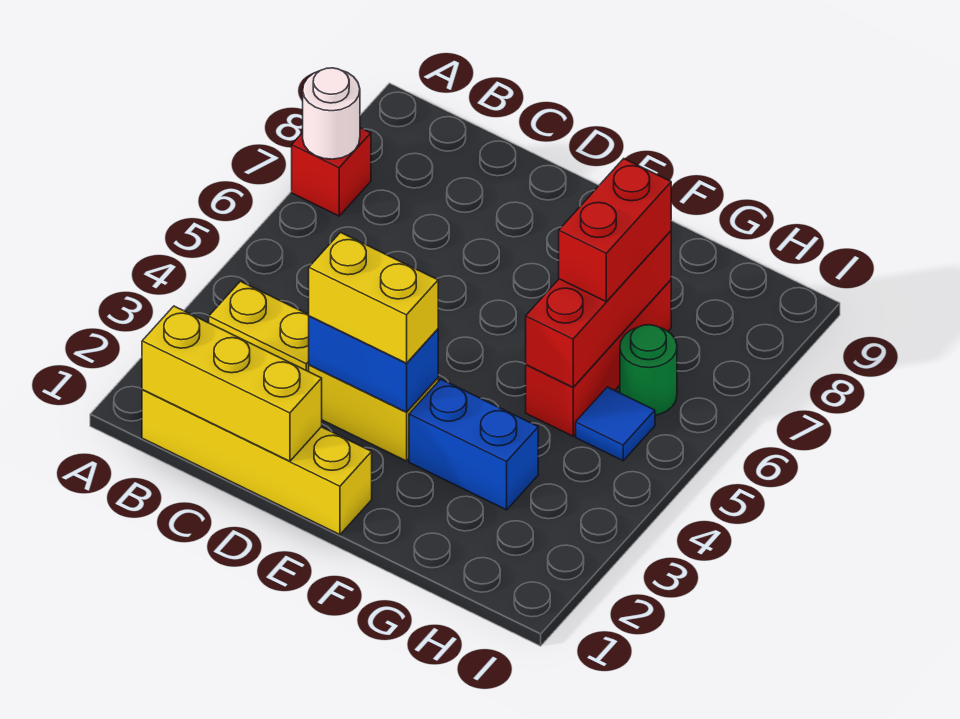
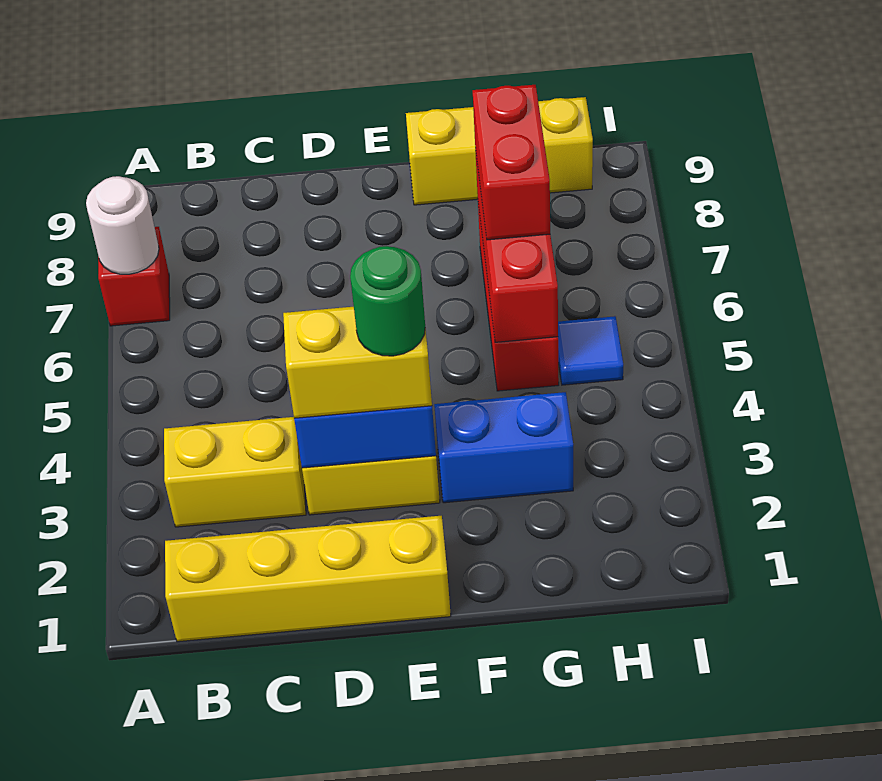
yellow brick B1:D1 level 2 -> yellow brick F9:H9 level 1
green round brick H6 level 1 -> green round brick E3 level 4

